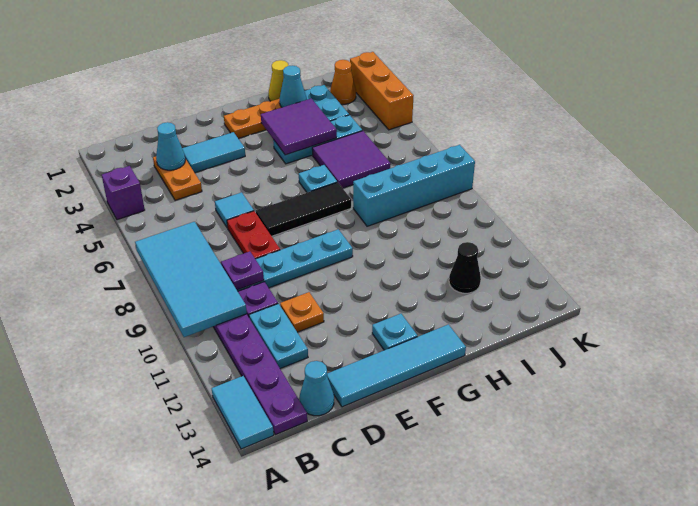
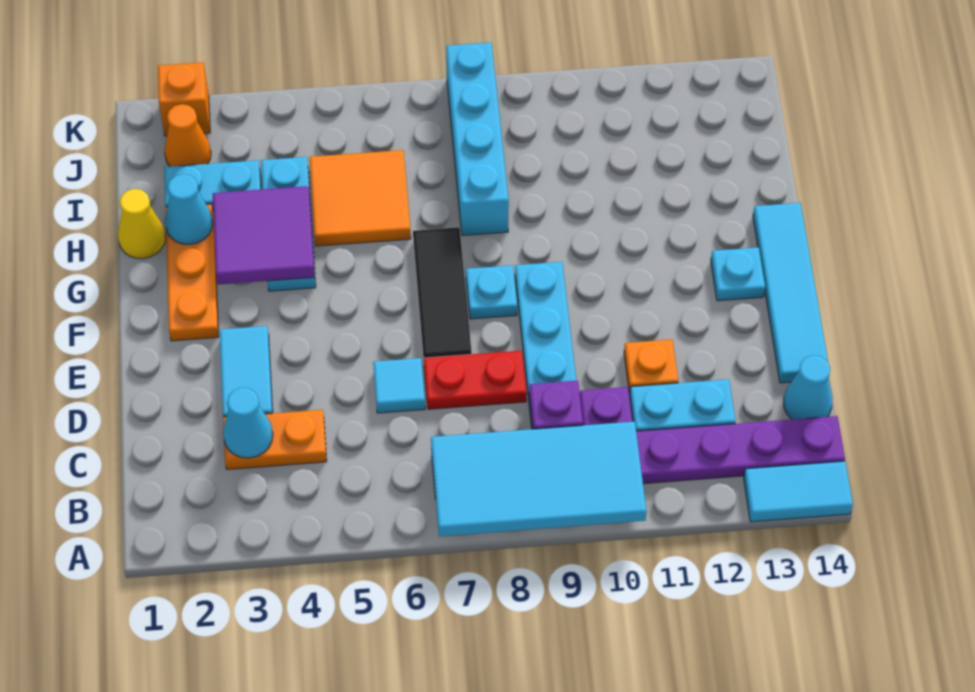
purple brick A4 level 1 -> none
cyan plate G6 level 1 -> cyan plate F8 level 1
purple tile H5:I6 level 1 -> orange tile H5:I6 level 1
black cone I12 level 1 -> none
orange brick K2:K4 level 1 -> orange brick K2 level 1

